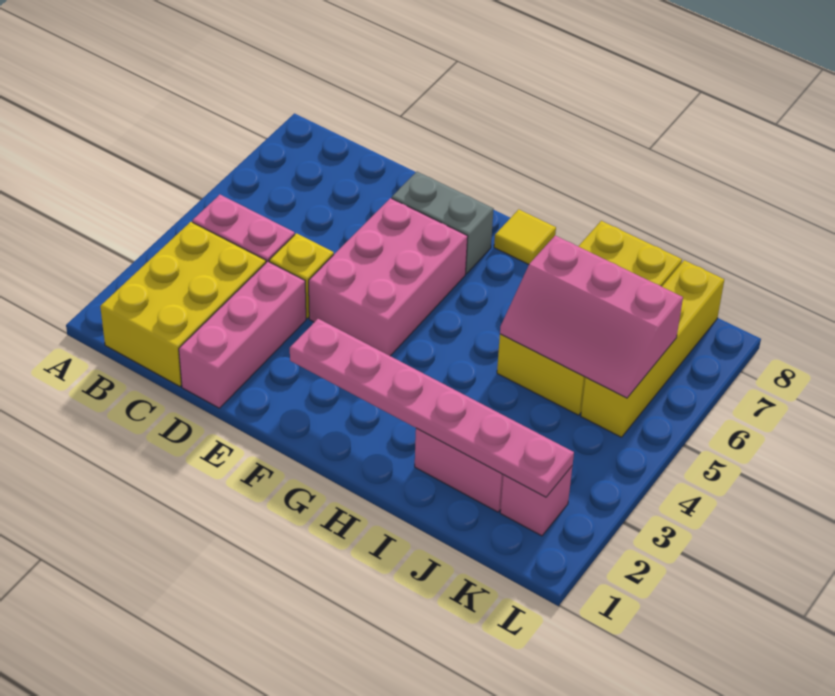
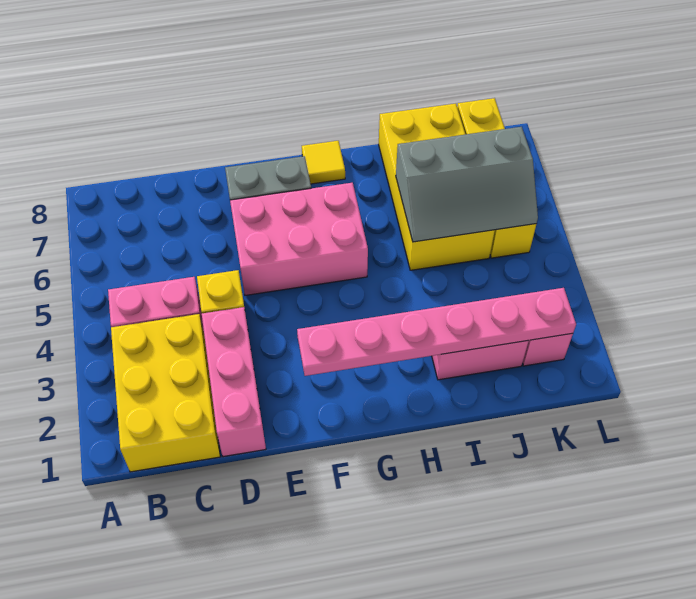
pink brick E4:F6 level 1 -> pink brick E5:G6 level 1
pink slope I5:K6 level 2 top 6 -> grey slope I5:K6 level 2 top 6

